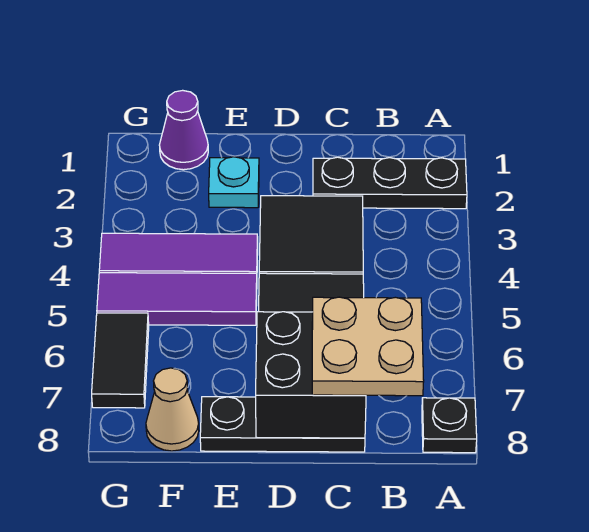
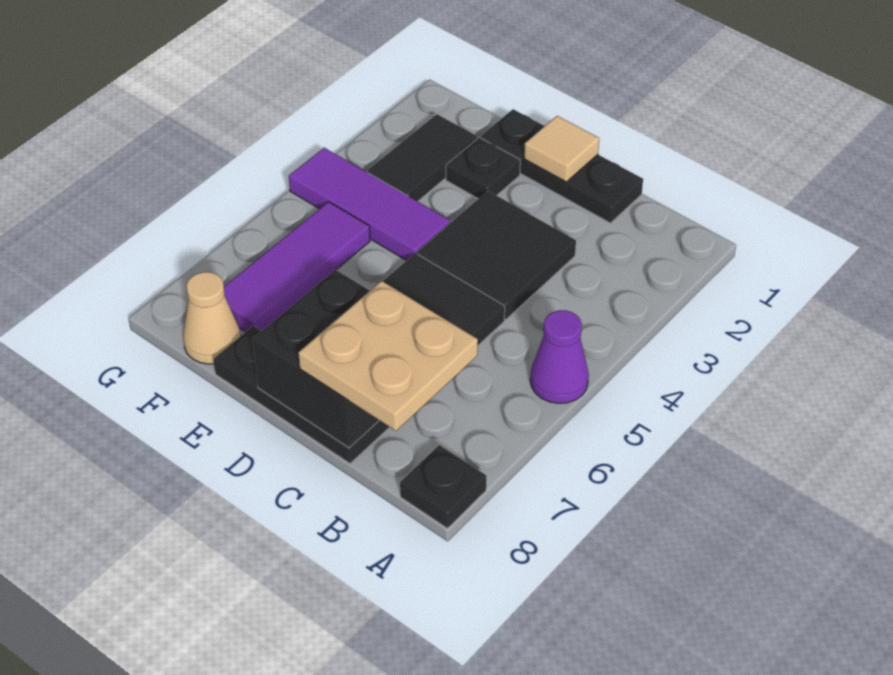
black plate A2:C2 level 1 -> black plate C1:E1 level 1
none -> tan tile D1 level 2
cyan plate E2 level 1 -> black plate E2 level 1
purple tile E5:G5 level 1 -> purple tile F5:F7 level 1
purple cone F1 level 1 -> purple cone A5 level 1
black tile G6:G7 level 1 -> black tile F2:F3 level 1

